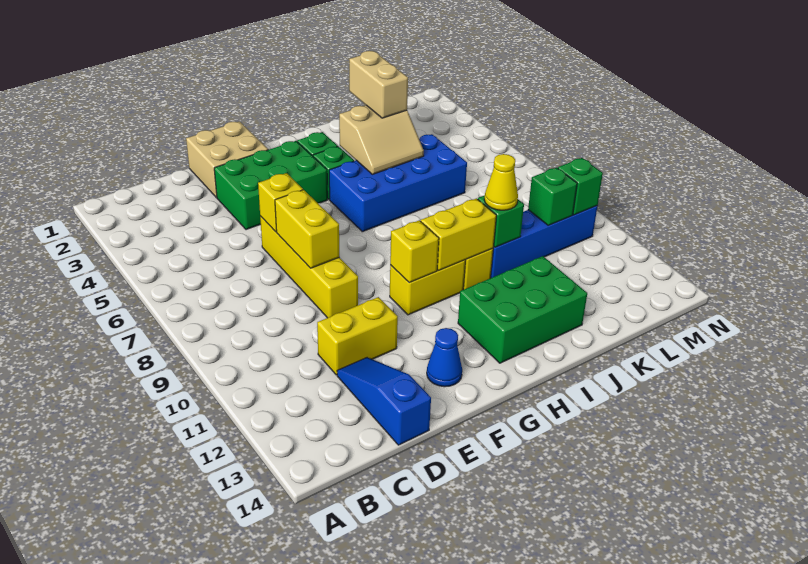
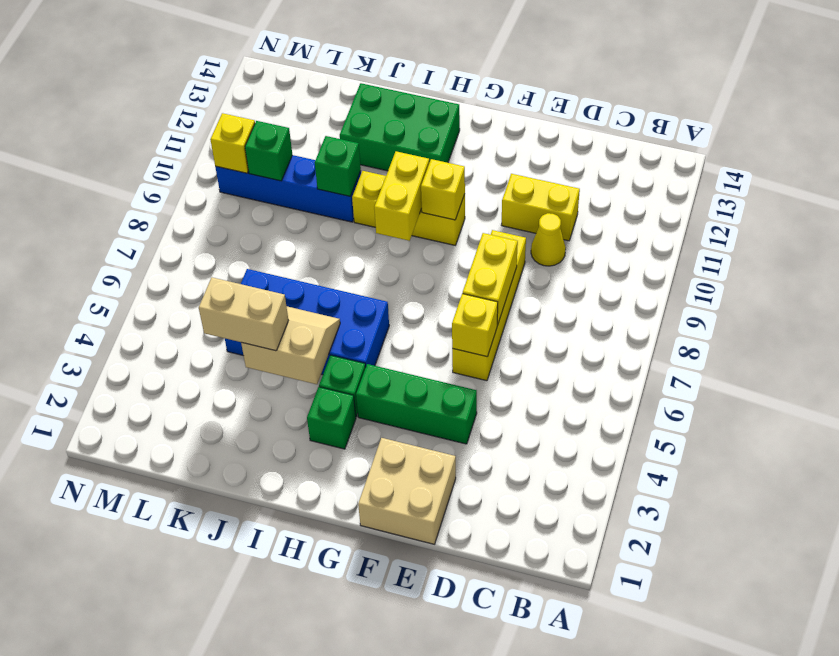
blue slope D12:D14 level 1 top 14 -> none
green brick E3:G4 level 1 -> green brick E4:G4 level 1
blue cone F13 level 1 -> none
yellow brick H10:I10 level 2 -> yellow brick H9:H10 level 2
tan brick J3:J4 level 3 -> tan brick J4:K4 level 3
yellow cone J10 level 3 -> yellow cone D10 level 1
green brick M10 level 2 -> yellow brick M10 level 2

